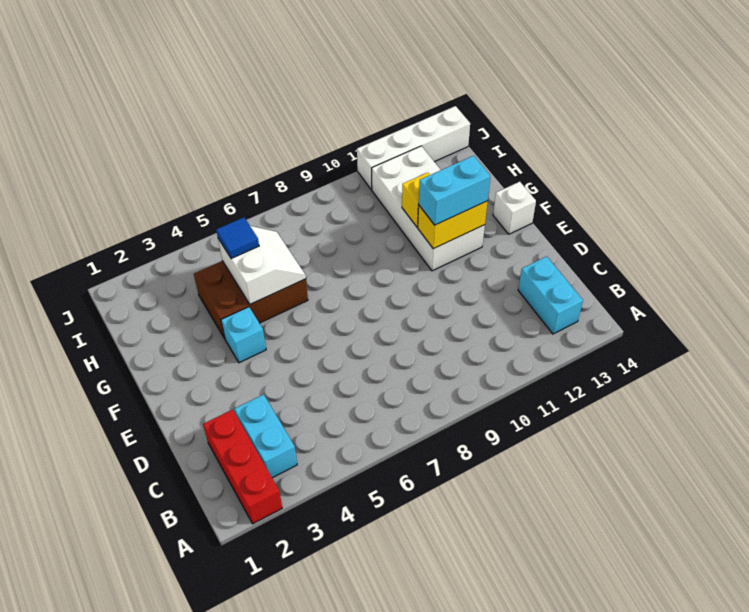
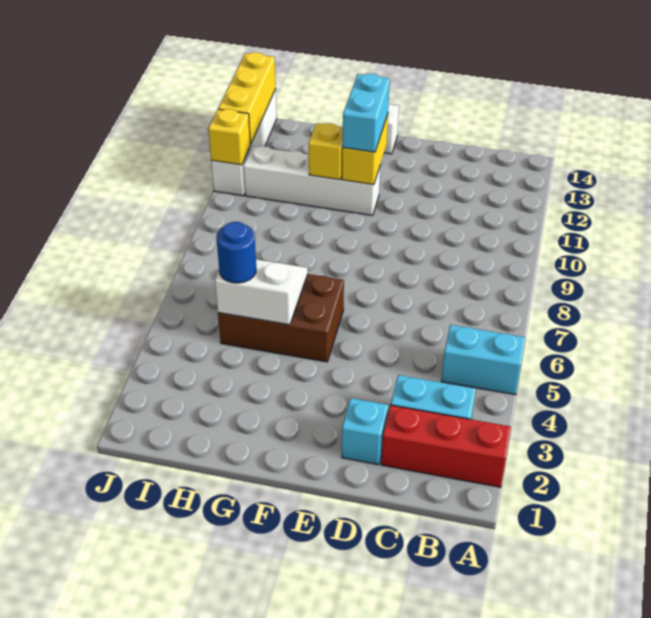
cyan brick B13:C13 level 1 -> cyan brick A5:B5 level 1
cyan brick F4 level 1 -> cyan brick D2 level 1
white brick F11:I12 level 1 -> white brick F11:I11 level 1
brown brick G4:H6 level 1 -> brown brick F5:H6 level 1
blue tile H5 level 3 -> blue round brick H5 level 3
none -> yellow brick J11 level 2
none -> yellow brick J12:J14 level 2

